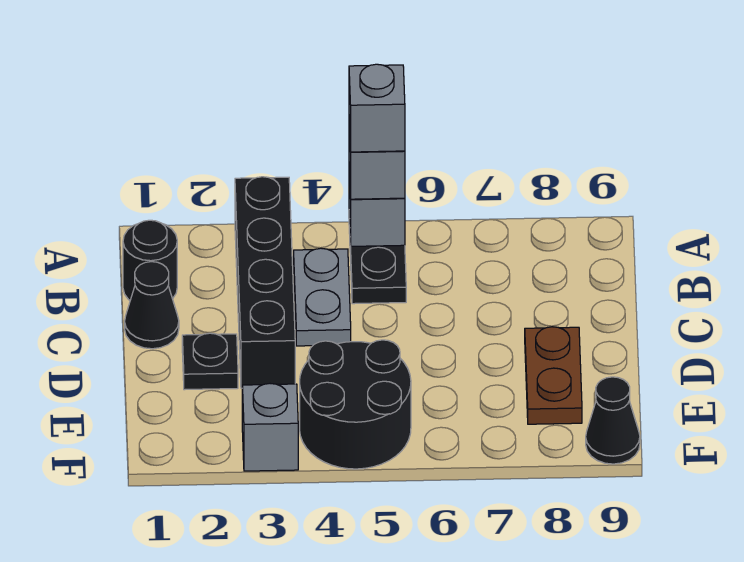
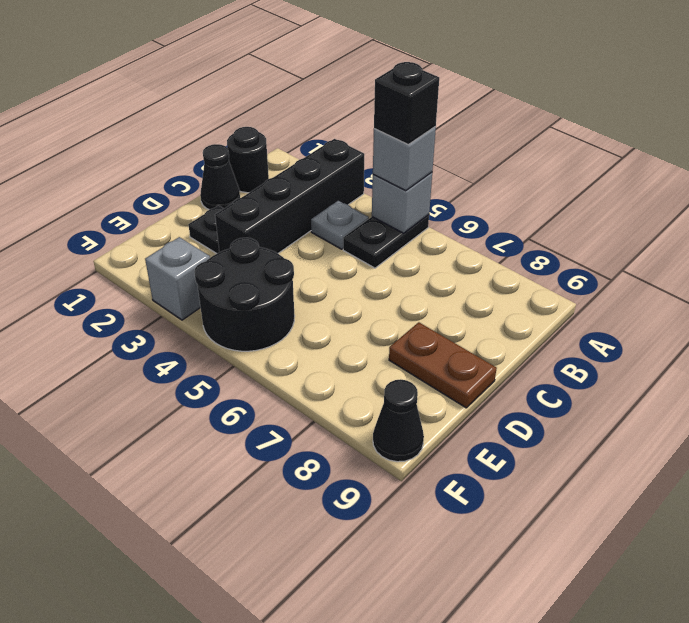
grey brick A5 level 4 -> black brick A5 level 4
grey plate B4:C4 level 1 -> grey plate B4 level 1
brown plate D8:E8 level 1 -> brown plate D8:D9 level 1

